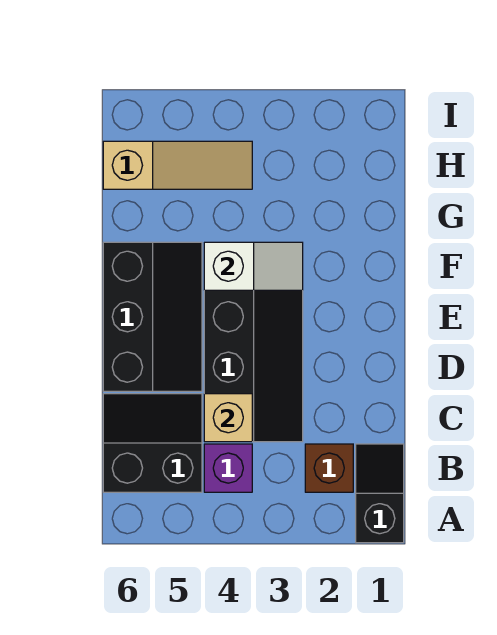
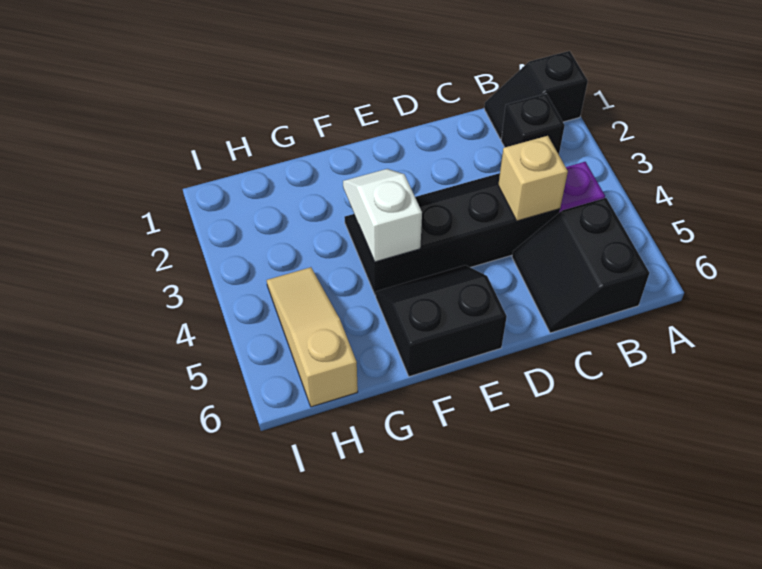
brown brick B2 level 1 -> black brick B2 level 1
black slope D5:F6 level 1 top 6 -> black slope E5:F6 level 1 top 6

